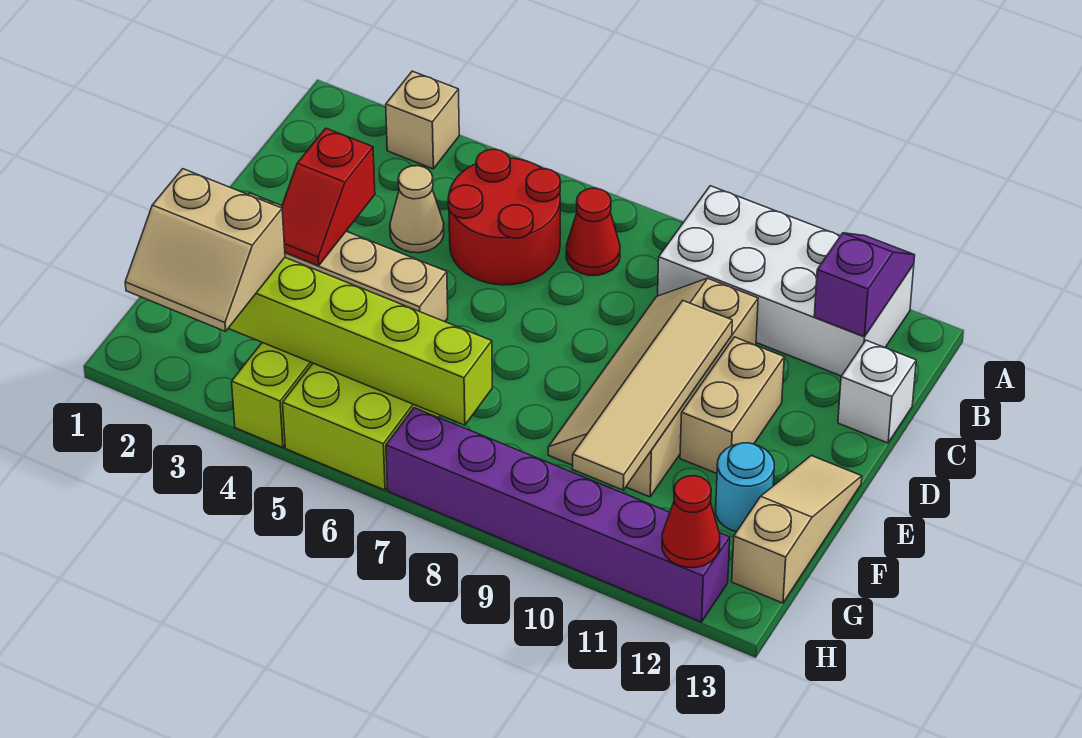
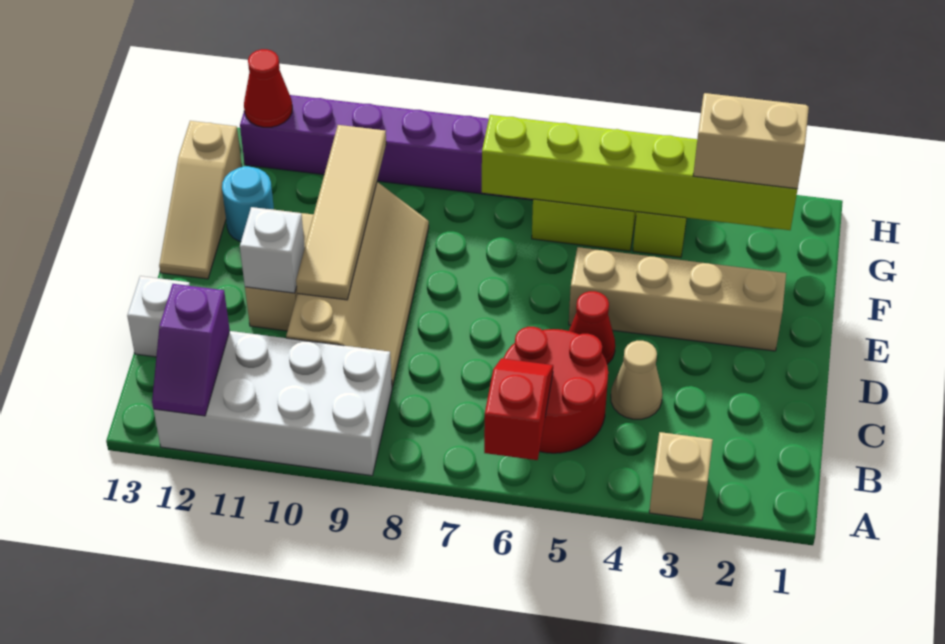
red cone B7 level 1 -> red cone D5 level 1
red slope D3:E3 level 2 top D -> red slope A6:B6 level 2 top A
none -> white brick D11 level 2

